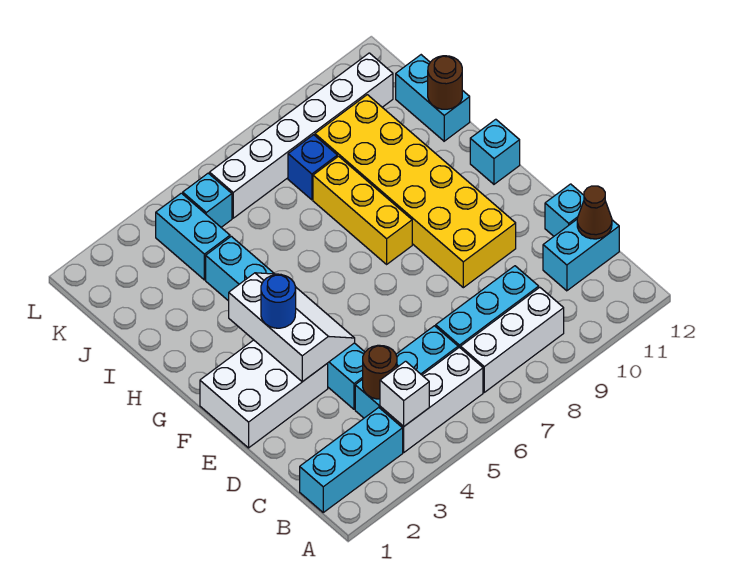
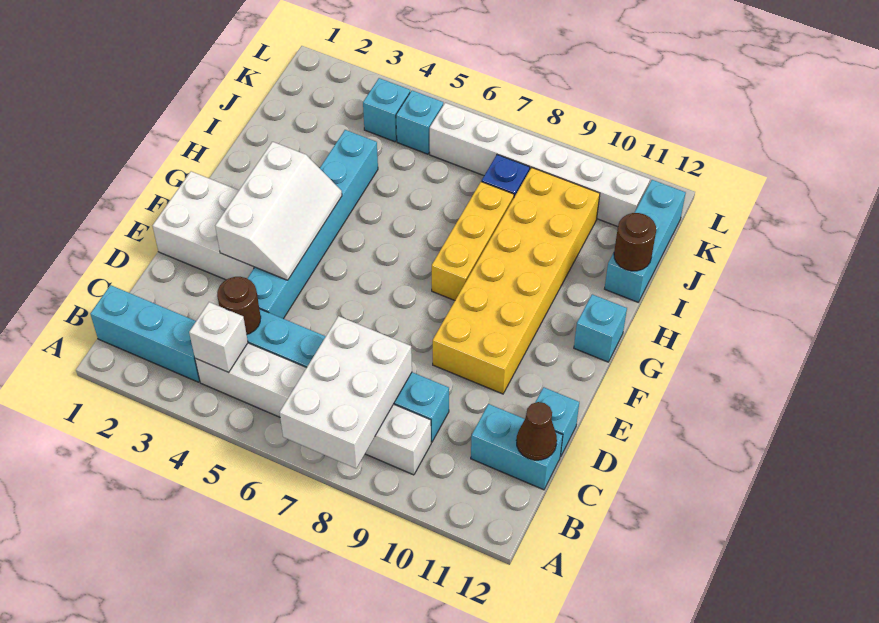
none -> white brick A7:C8 level 2
blue round brick F3 level 3 -> none
cyan brick I12:J12 level 1 -> cyan brick I12:K12 level 1
cyan brick J4:K4 level 1 -> cyan brick K4 level 1

